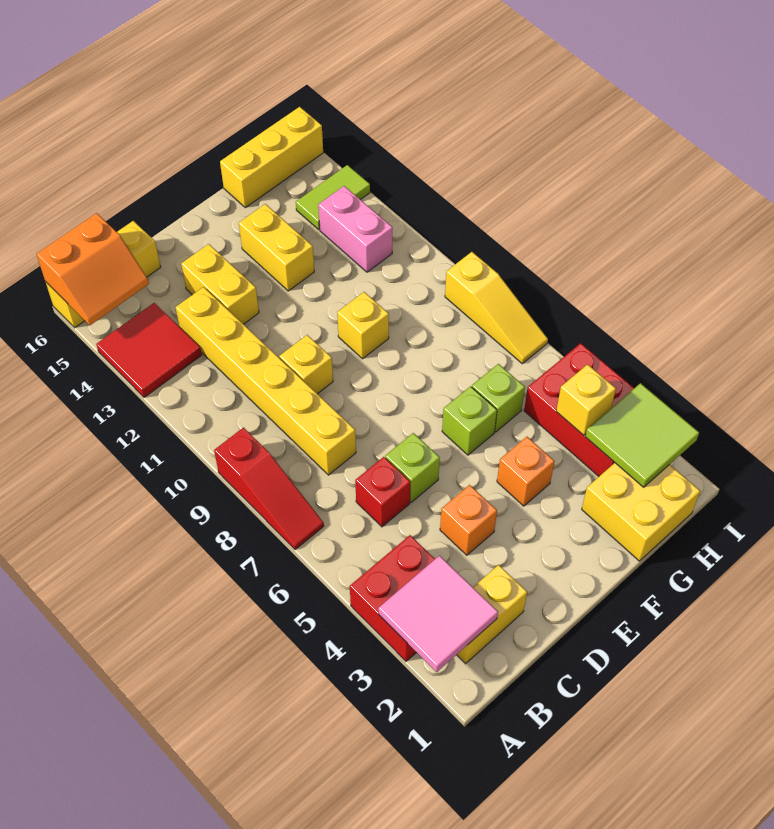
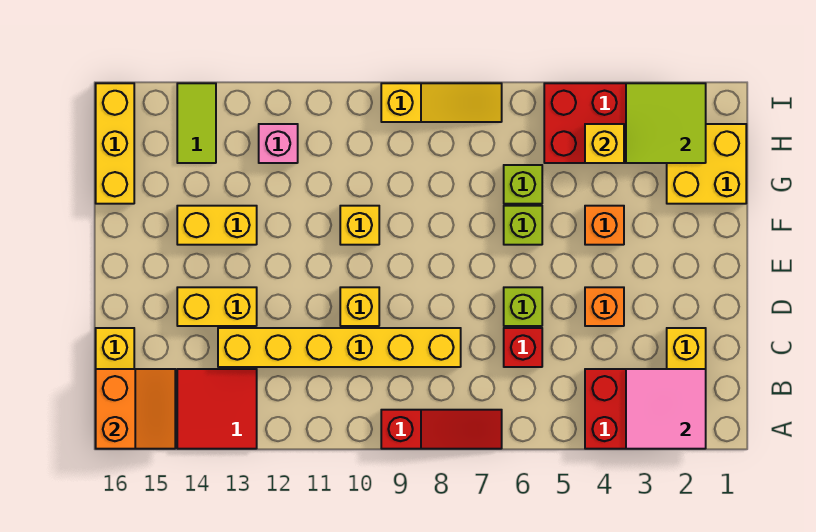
pink brick H12:H13 level 1 -> pink brick H12 level 1

